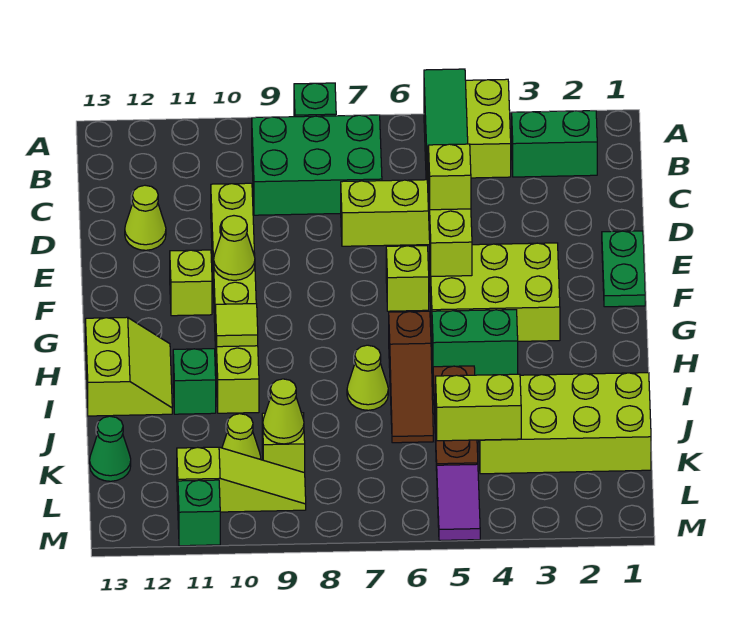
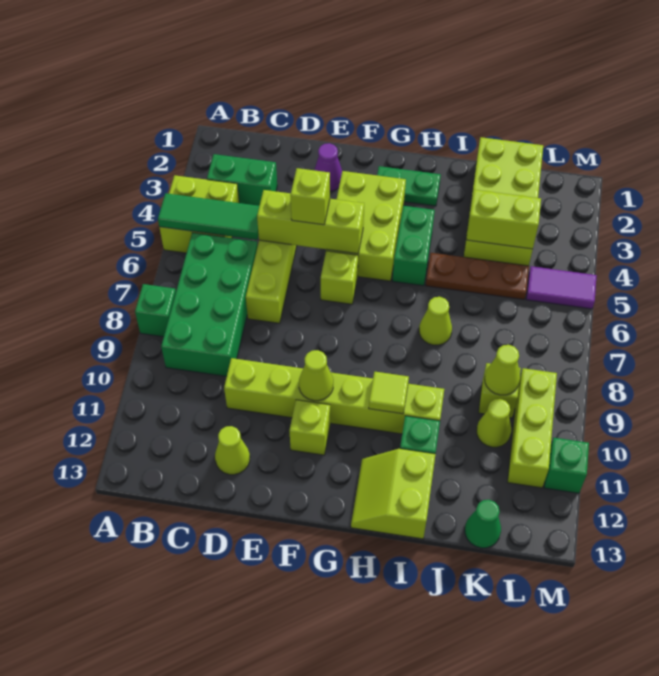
green brick B2:B3 level 1 -> green brick B3:C3 level 1
green brick B7:C9 level 1 -> green brick B6:C9 level 1
green plate E1:F1 level 1 -> green plate G2:H2 level 1
none -> purple cone E2 level 1
brown slope H6:J6 level 1 top H -> none
lime slope H12:I13 level 1 top 13 -> lime slope H12:I13 level 1 top I
lime brick K4:K5 level 2 -> lime brick J4:K4 level 2
lime slope L9:L11 level 1 top 11 -> lime brick L9:L11 level 1

